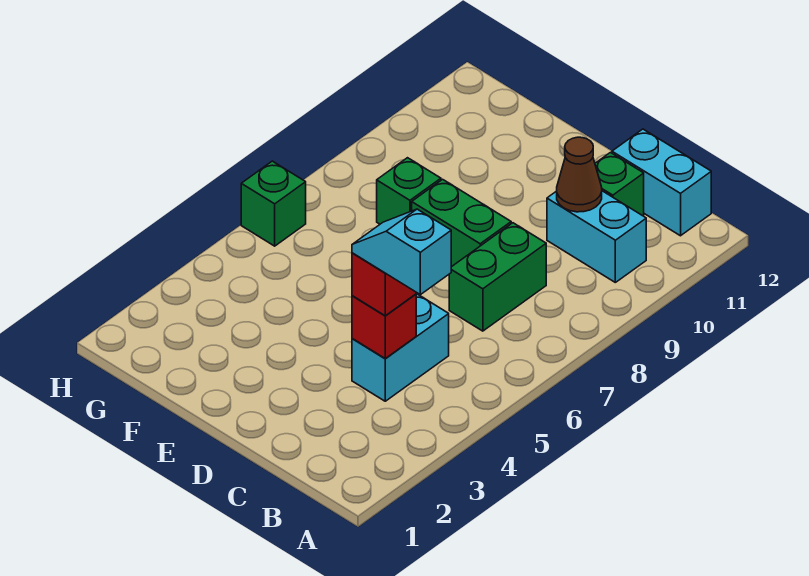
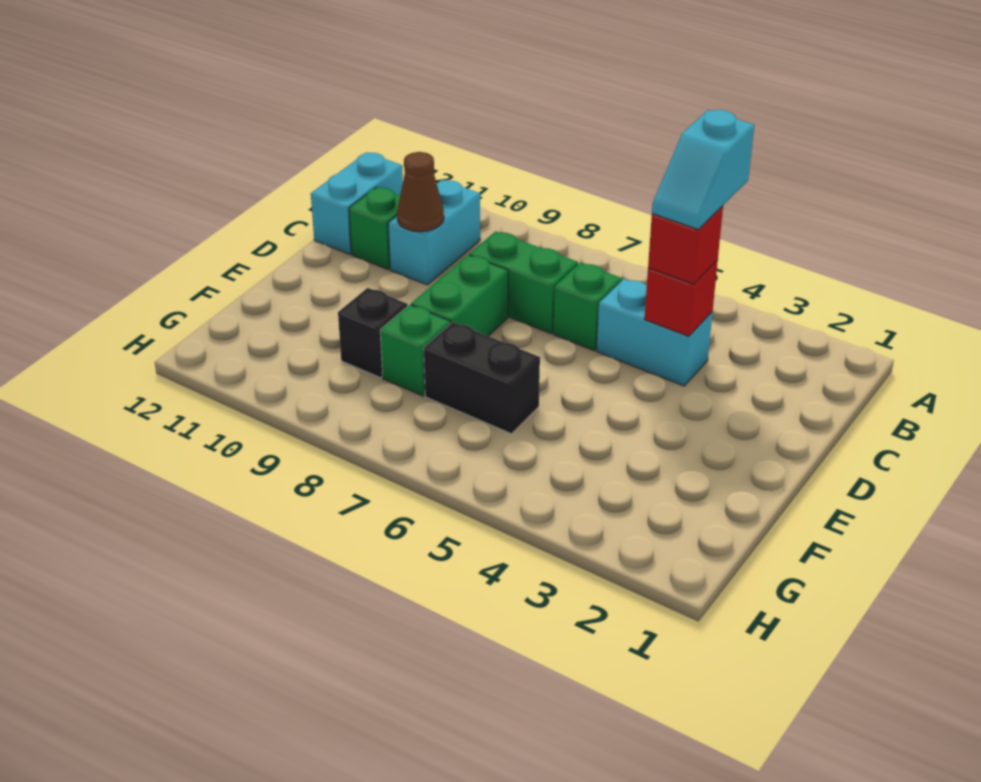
none -> black brick F6:F7 level 1
none -> black brick F9 level 1
green brick H6 level 1 -> green brick C6 level 1

